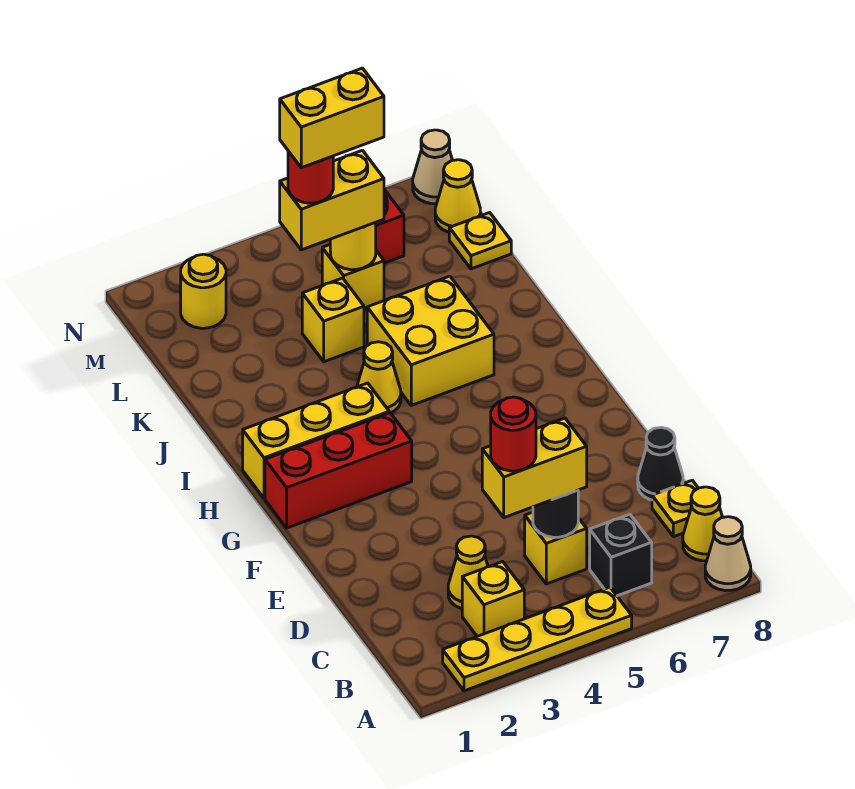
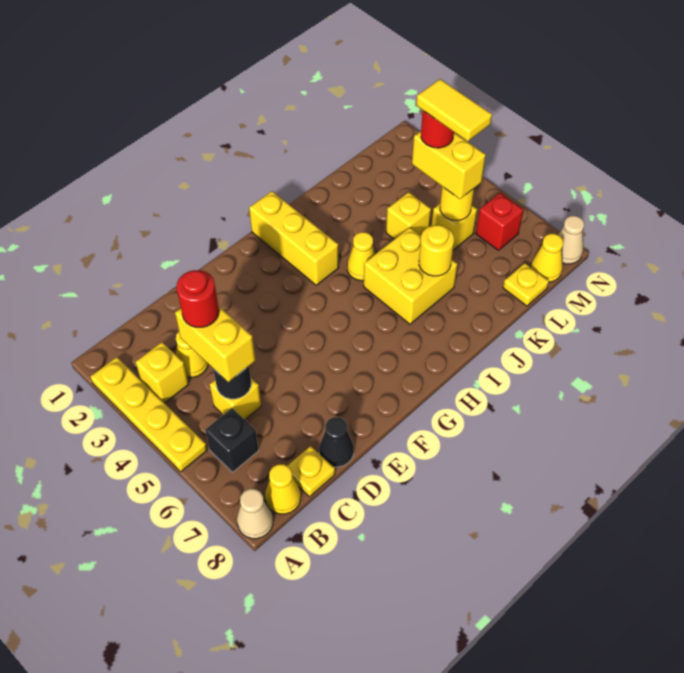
red brick G1:G3 level 1 -> none
yellow brick L4:L5 level 5 -> yellow tile L4:L5 level 5
yellow round brick M2 level 1 -> yellow round brick J6 level 2

